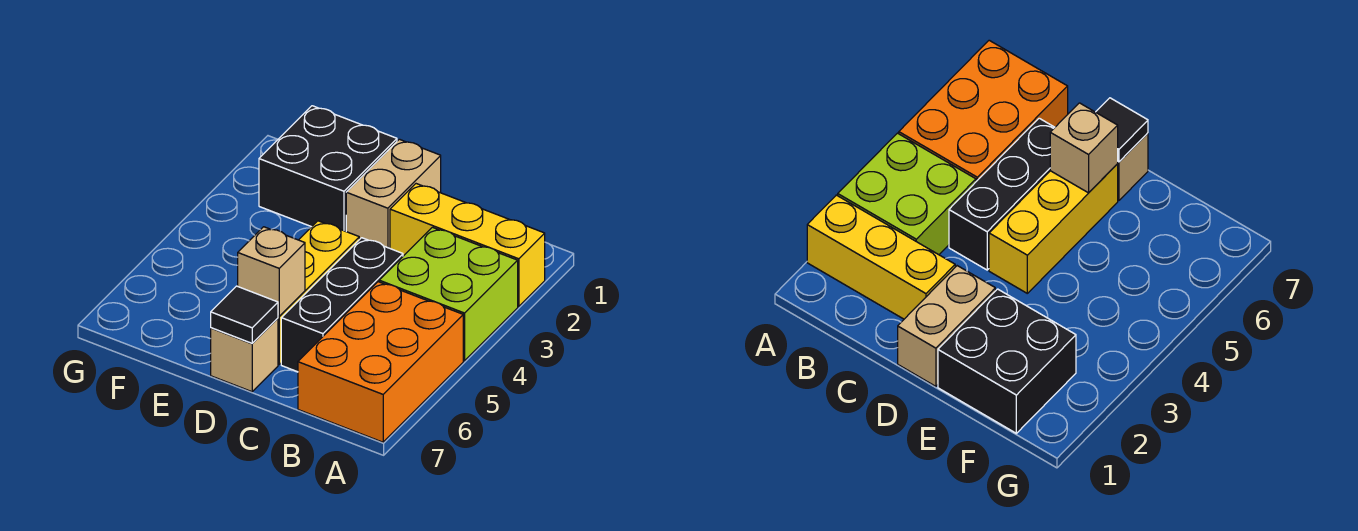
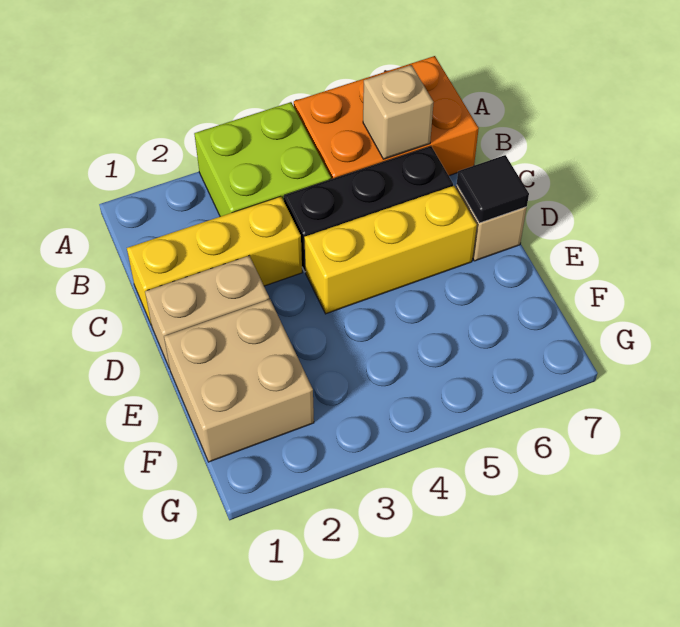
yellow brick A2:C2 level 1 -> yellow brick C1:C3 level 1
tan brick D6 level 2 -> tan brick B6 level 2
black brick E1:F2 level 1 -> tan brick E1:F2 level 1

